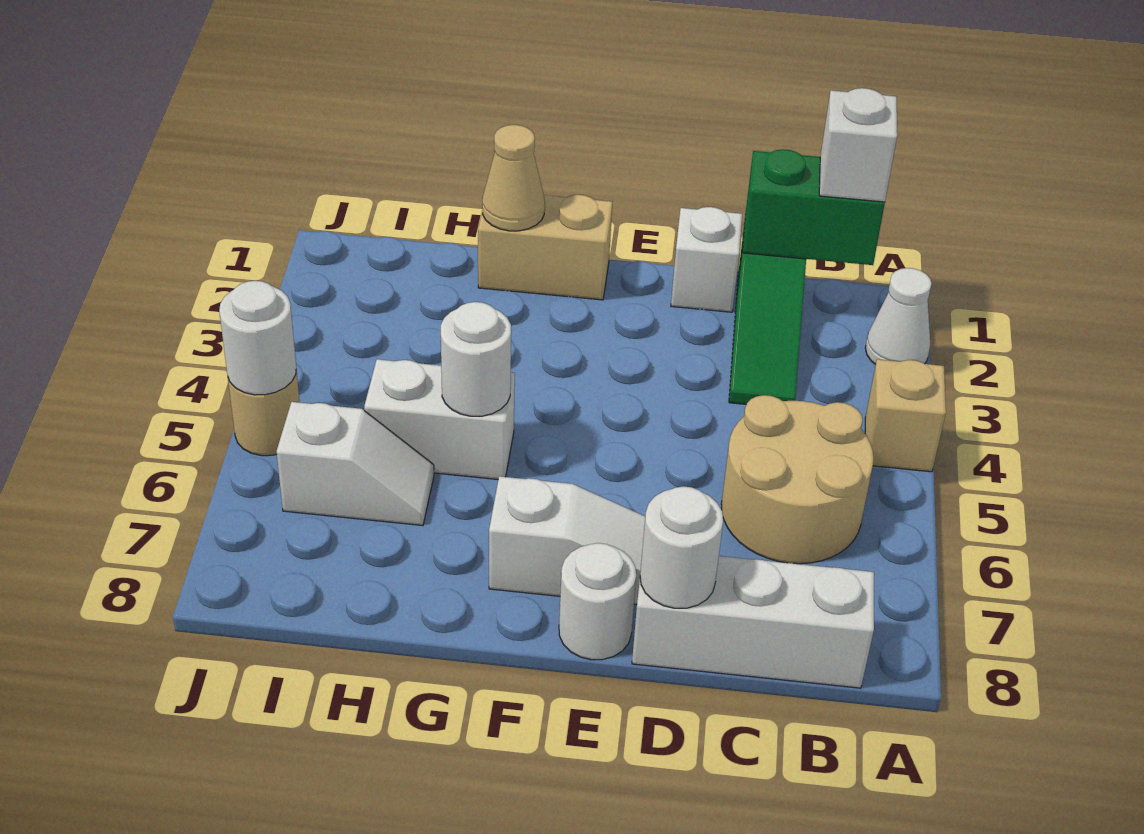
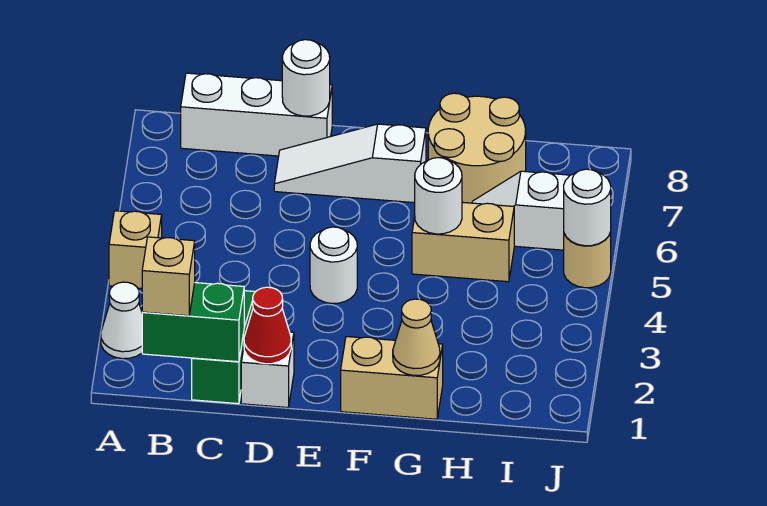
white brick B1 level 3 -> tan brick B1 level 3
tan round brick B5:C6 level 1 -> tan round brick G7:H8 level 1
none -> red cone D1 level 2
white round brick E8 level 1 -> white round brick E4 level 1
white brick G5:H5 level 1 -> tan brick G5:H5 level 1

